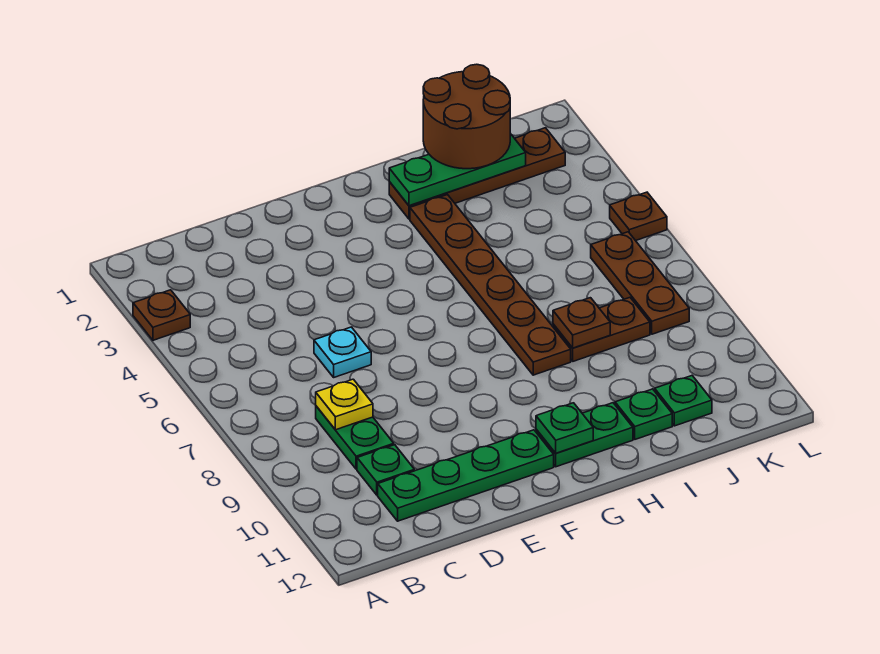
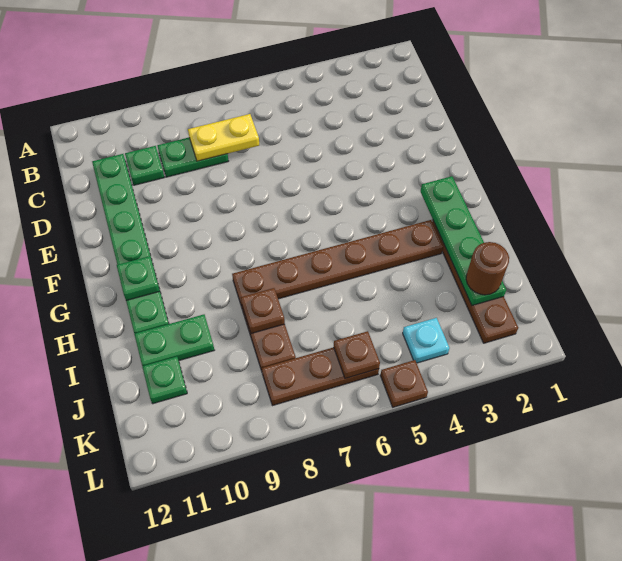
brown plate A3 level 1 -> brown plate K6 level 2
yellow plate C8 level 2 -> yellow plate C7:C8 level 2
cyan plate D6 level 1 -> cyan plate K4 level 1
green plate H2:J2 level 2 -> green plate G2:J2 level 2
brown round brick I1:J2 level 3 -> brown round brick J2 level 3
green plate I11 level 1 -> green plate I10:I11 level 1

